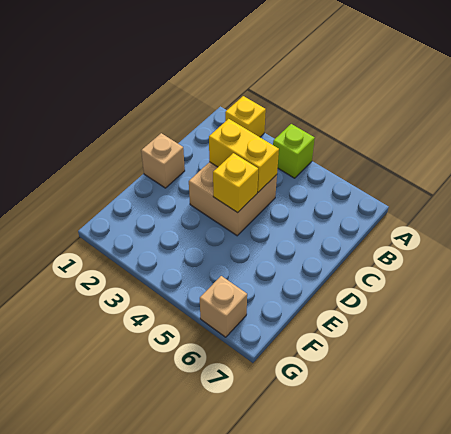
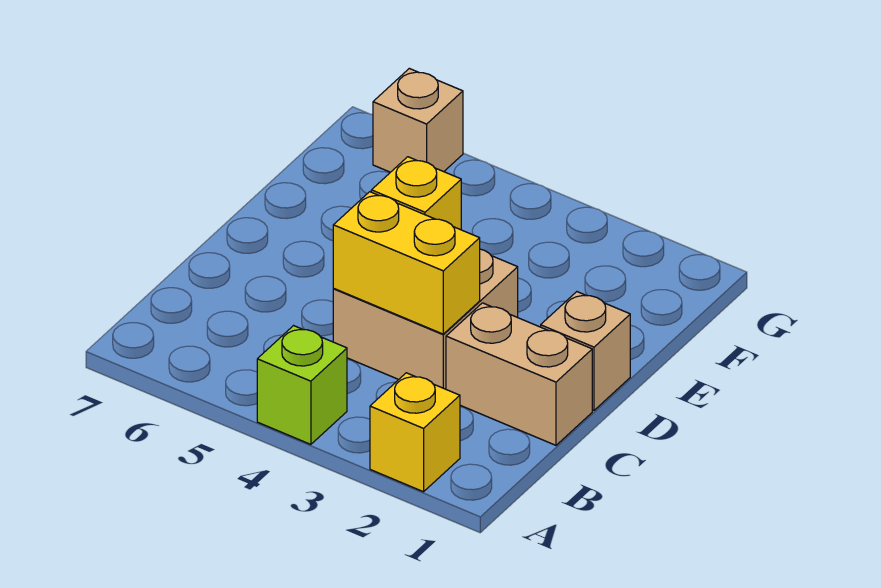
none -> tan brick C1:C2 level 1

